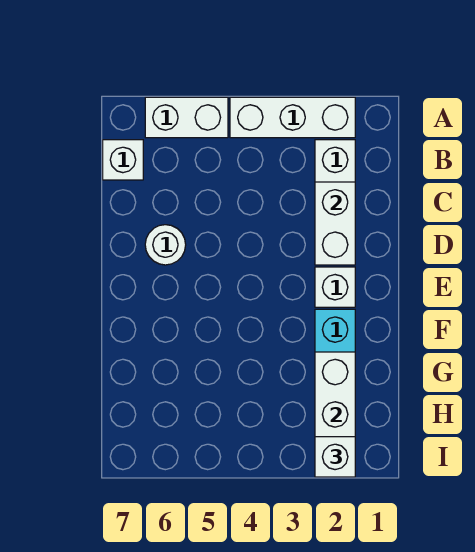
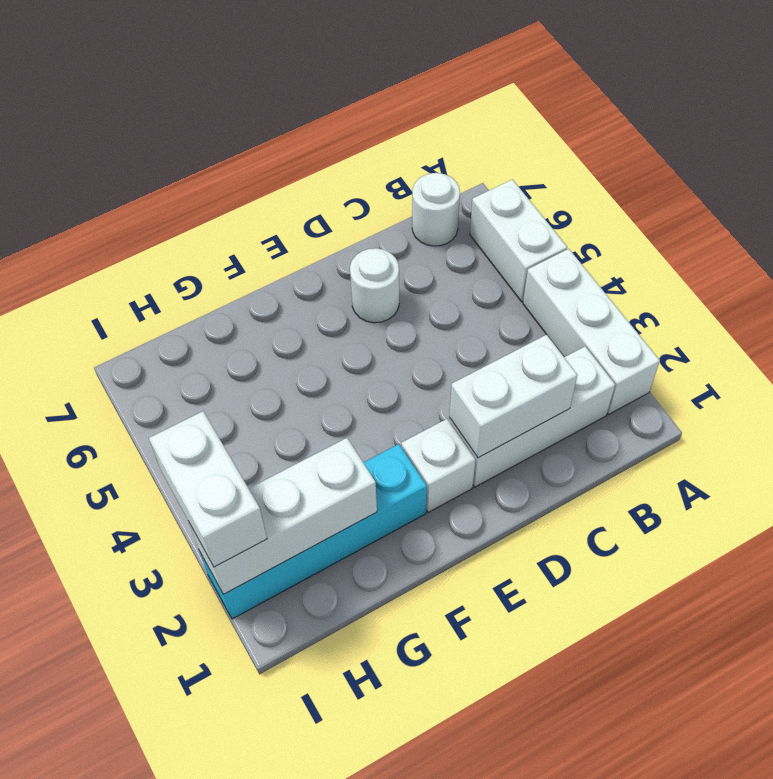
white brick B7 level 1 -> white round brick B7 level 1
white brick I2 level 3 -> white brick I2:I3 level 3

